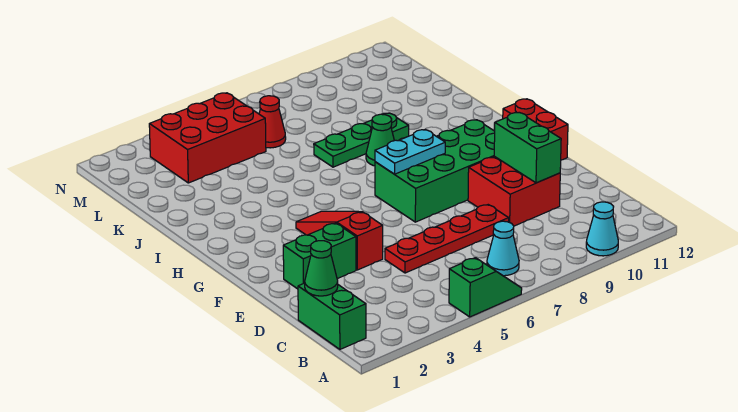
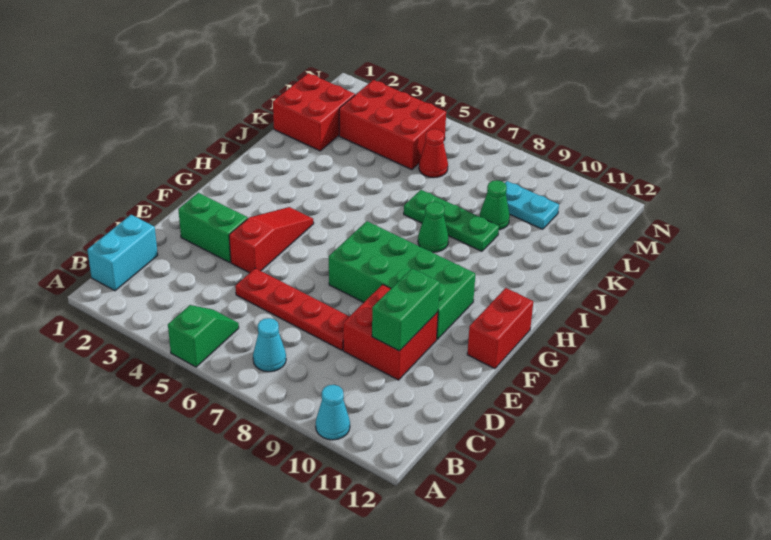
green slope A5:A6 level 1 top 5 -> green slope A5:B5 level 1 top A
green brick B1:C1 level 1 -> cyan brick B1:C1 level 1
green cone C1 level 2 -> green cone K9 level 1
cyan plate G7:G8 level 2 -> cyan plate L9:L10 level 1
none -> red brick K1:L2 level 1

